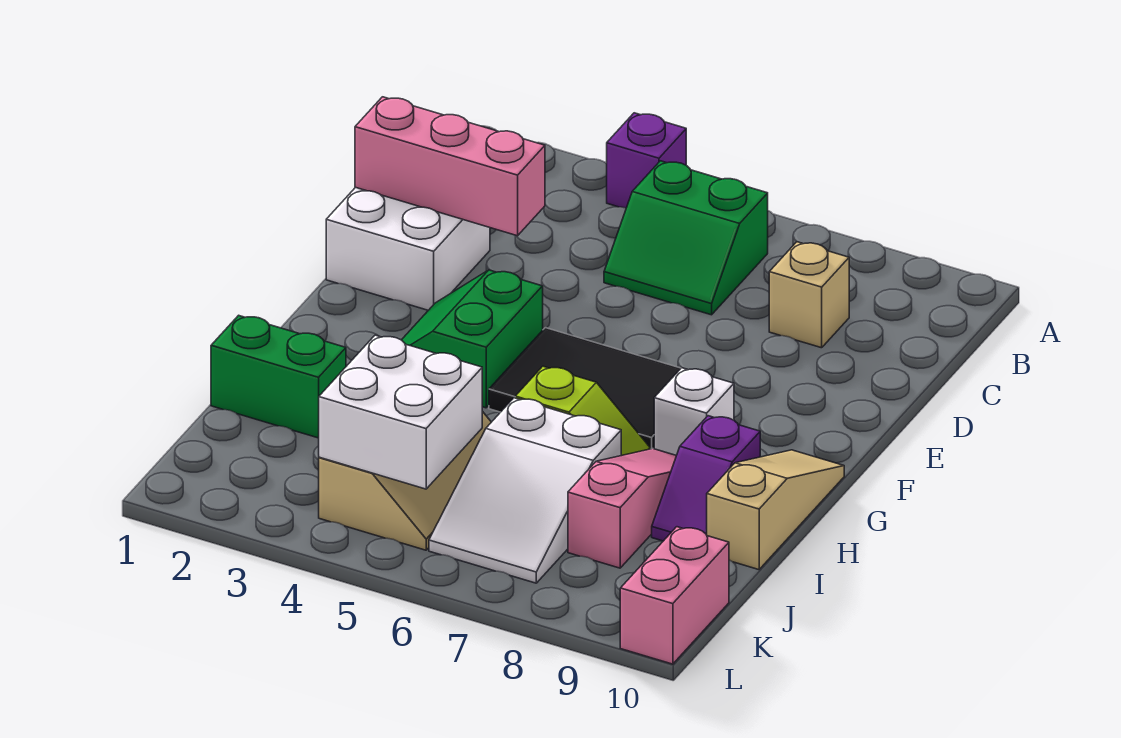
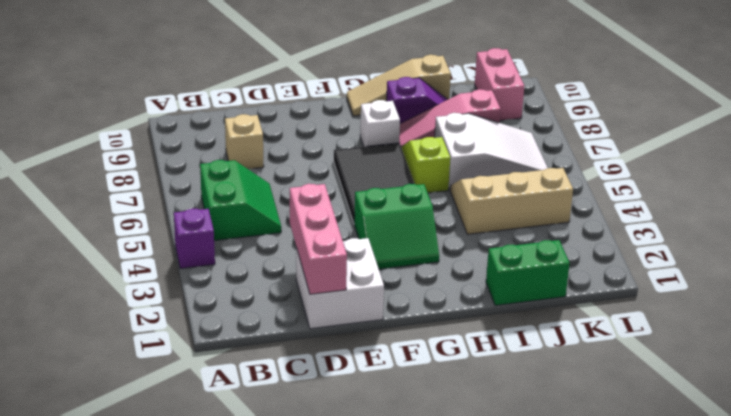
green brick I1:I2 level 1 -> green brick I1:J1 level 1
white brick J4:K5 level 2 -> none
pink brick K10:L10 level 1 -> pink brick K9:K10 level 1

